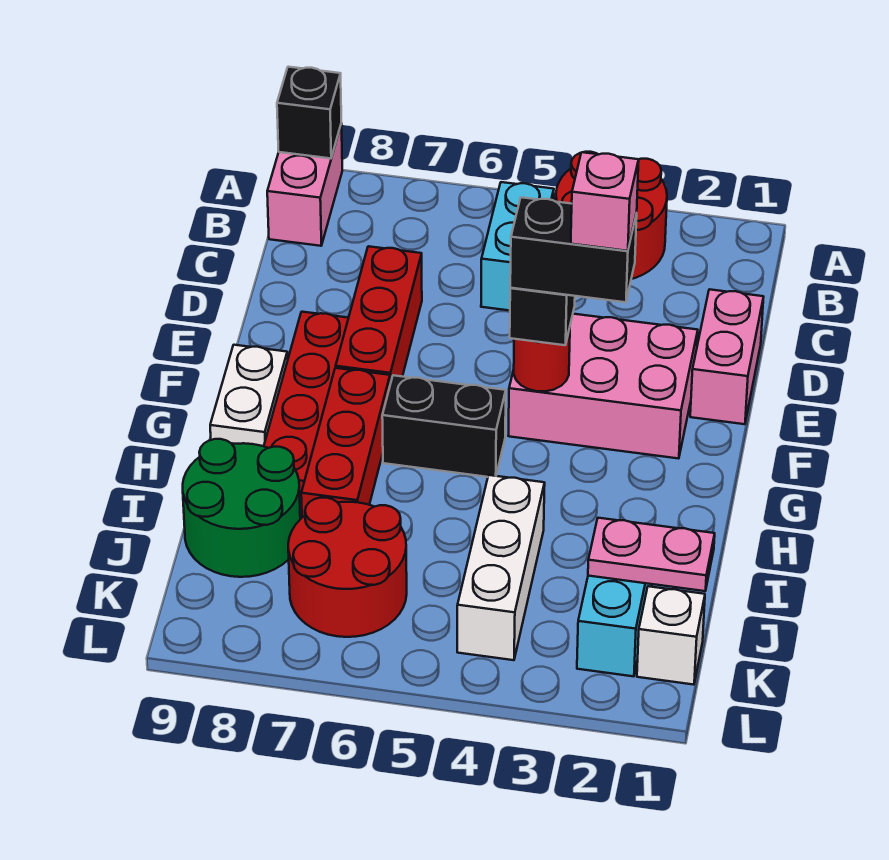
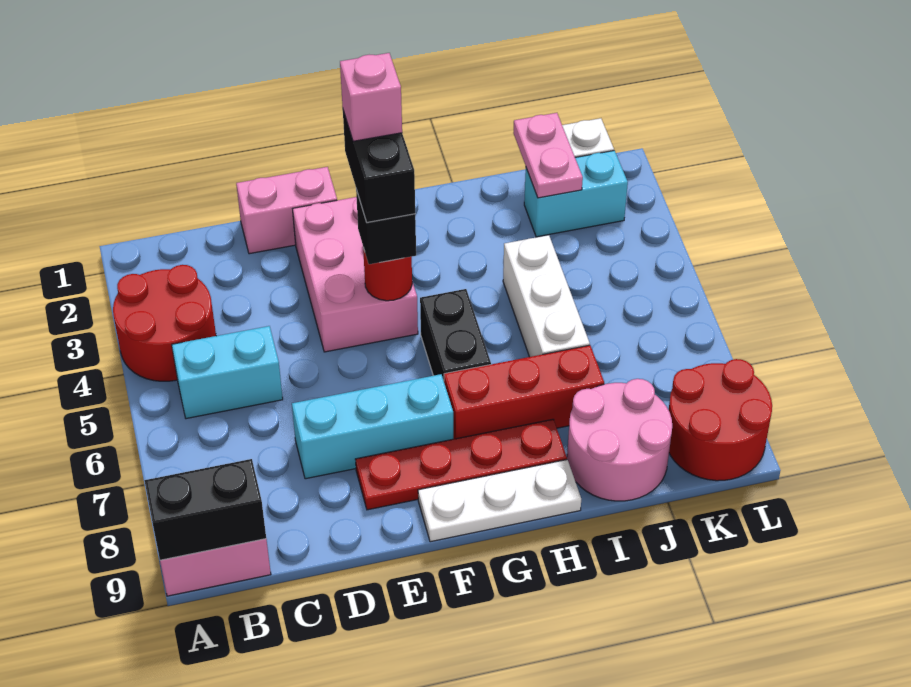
black brick A9 level 2 -> black brick A9:B9 level 2
red brick D7:F7 level 1 -> cyan brick D7:F7 level 1
white plate F9:G9 level 1 -> white plate F9:H9 level 1
white brick I4:K4 level 1 -> white brick I4:I6 level 1
green round brick I8:J9 level 1 -> pink round brick I8:J9 level 1
red round brick J6:K7 level 1 -> red round brick K8:L9 level 1

